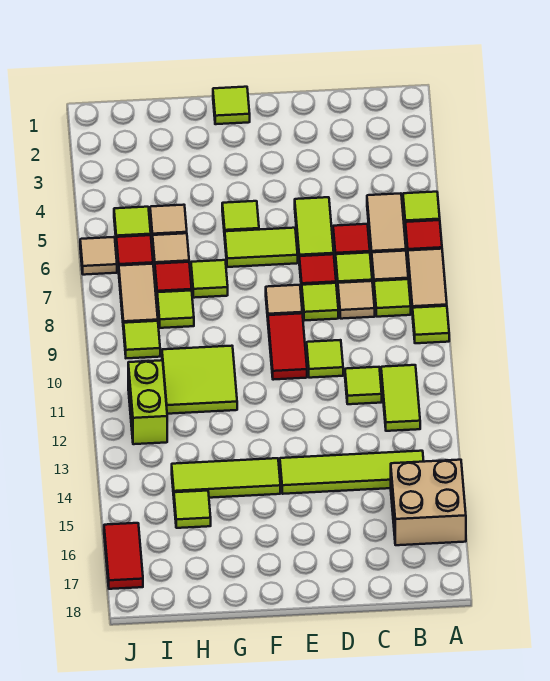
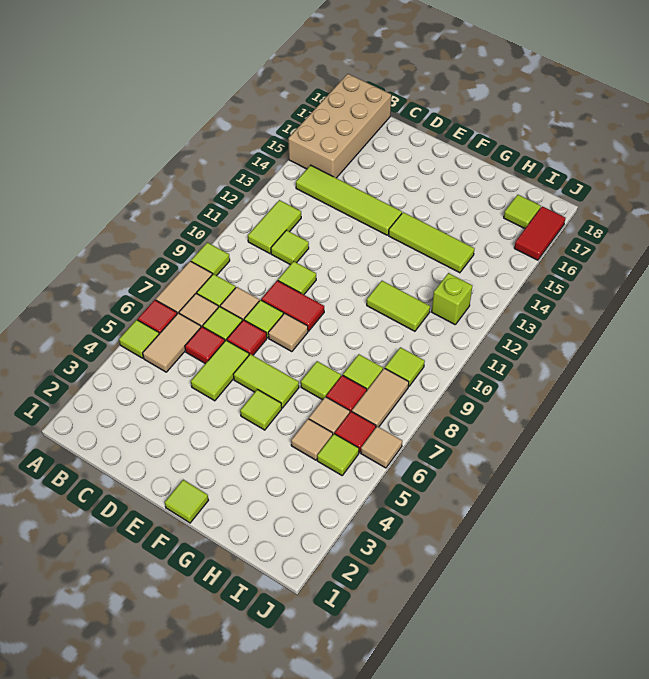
tan brick A15:B16 level 1 -> tan brick A15:B18 level 1
red tile E9:E10 level 1 -> red tile D9:E9 level 1
lime tile G10:H11 level 1 -> lime tile G11:H11 level 1
lime tile H15 level 1 -> lime tile I17 level 1
lime brick I11:I12 level 1 -> lime brick I12 level 1

